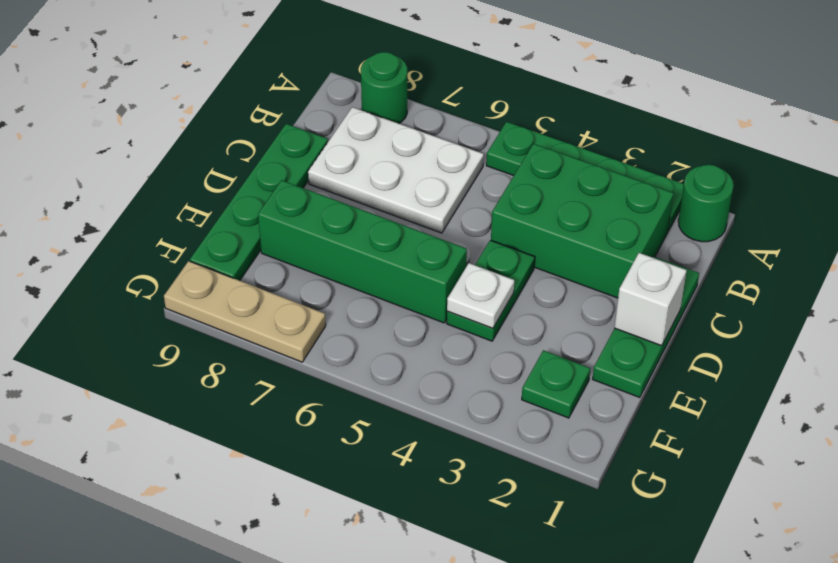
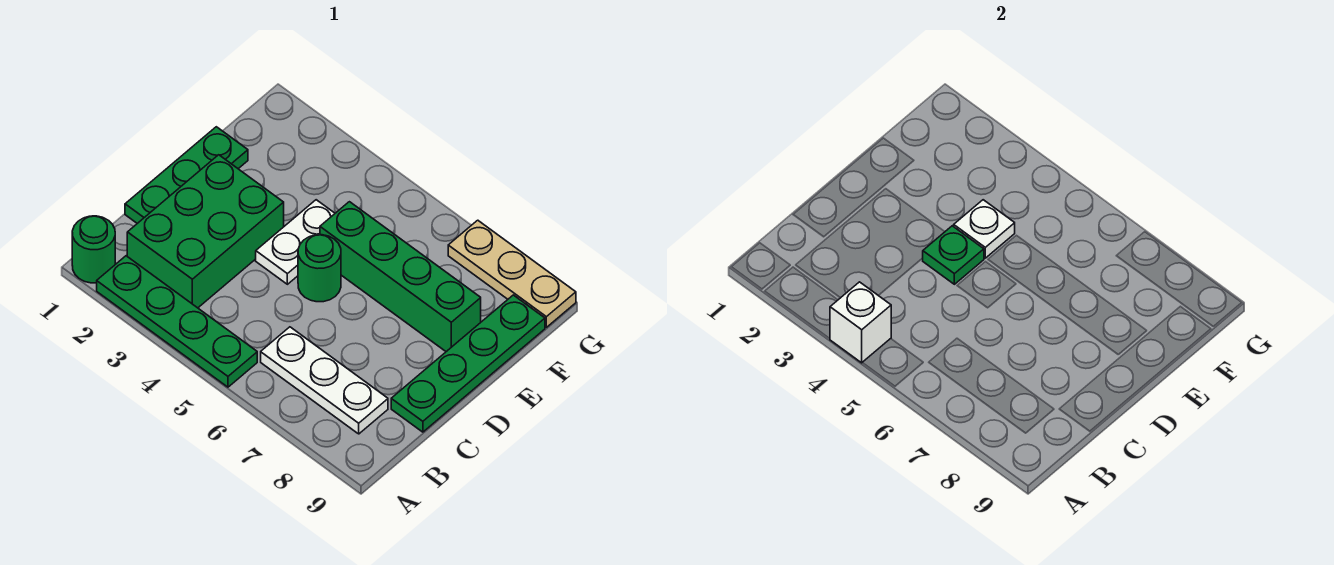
green round brick A8 level 1 -> green round brick D5 level 1
green brick B2:C4 level 1 -> green brick B2:D3 level 1
white plate B6:C8 level 1 -> white plate B6:B8 level 1
white brick D1 level 2 -> white brick A4 level 2
green plate D4:E4 level 1 -> white plate D4:E4 level 1
green plate F2 level 1 -> green plate D4 level 2

